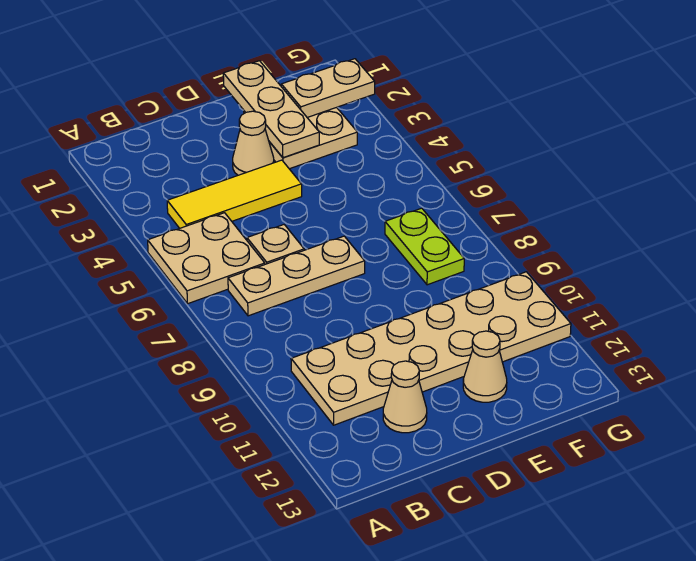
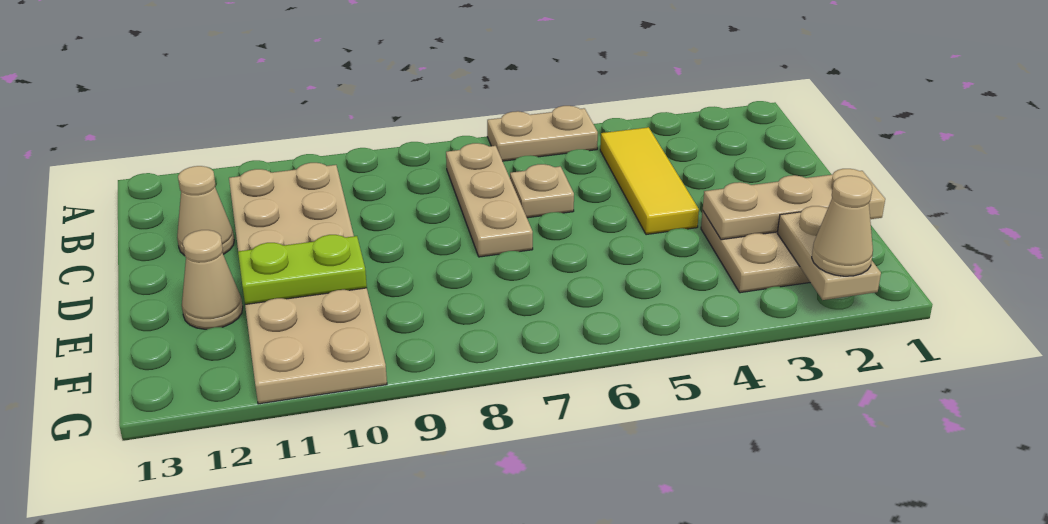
tan plate A5:B6 level 1 -> tan plate A5:A6 level 1
tan cone D3 level 1 -> tan cone G2 level 3
lime plate F7:F8 level 1 -> lime plate E10:E11 level 2

